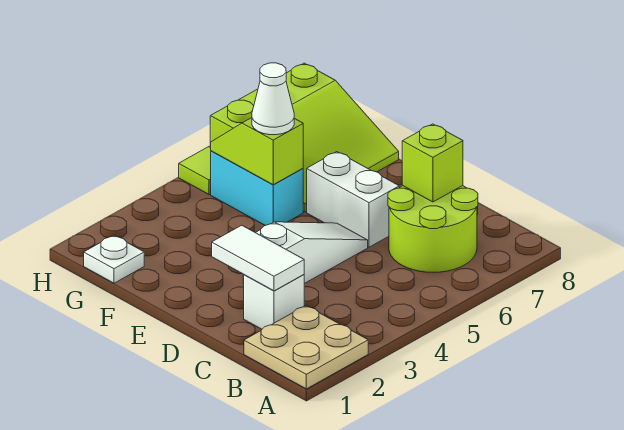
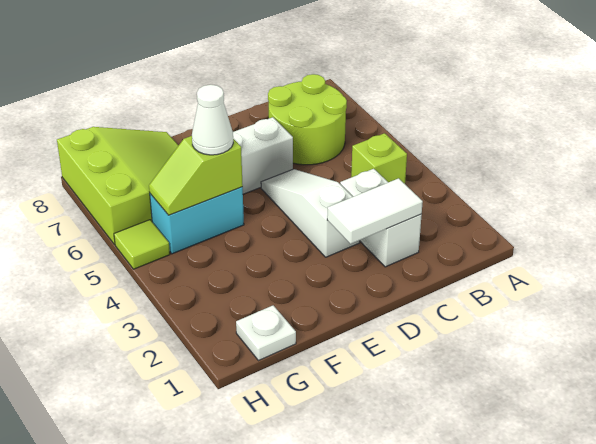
tan plate A1:B2 level 1 -> none
white brick C2 level 1 -> white brick C2:C3 level 1
lime brick C7 level 2 -> lime brick B4 level 1

